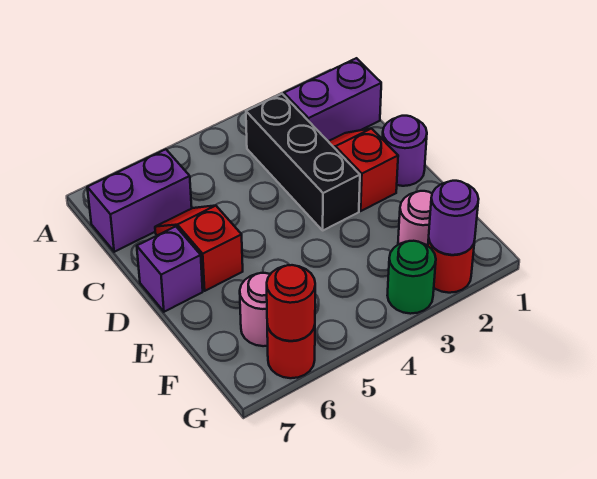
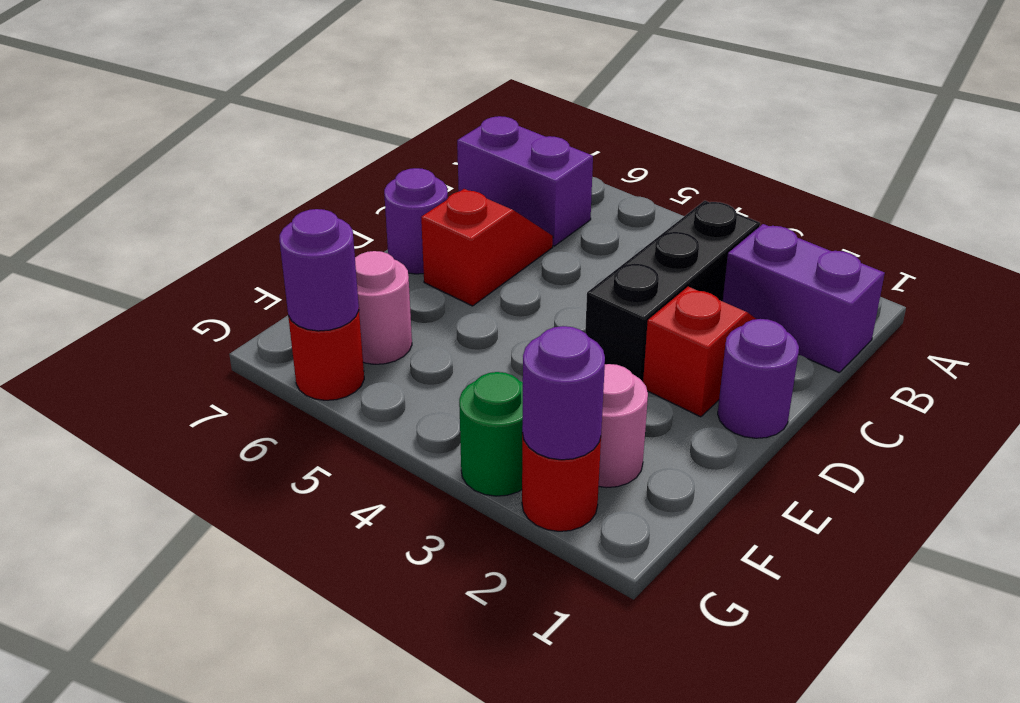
purple brick D7 level 1 -> purple round brick D7 level 1
red round brick G6 level 2 -> purple round brick G6 level 2

